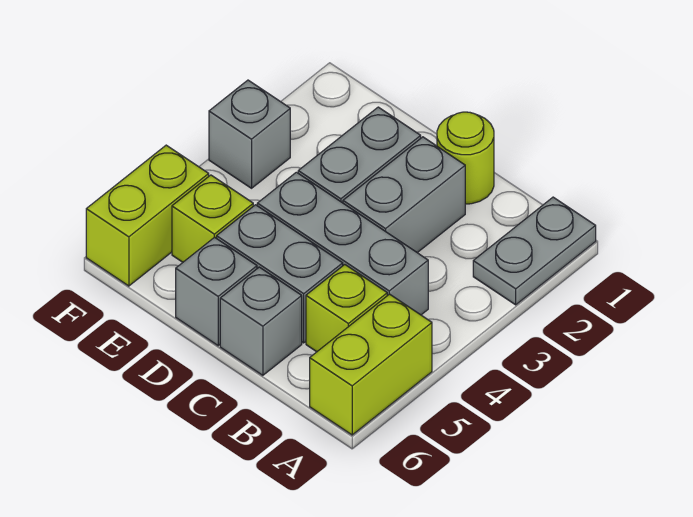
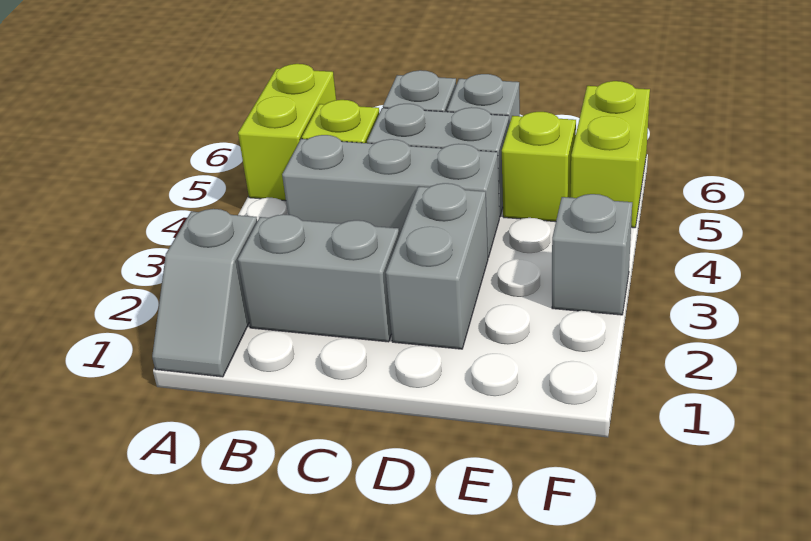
grey plate A1:A2 level 1 -> grey slope A1:A2 level 1 top 2
lime round brick C1 level 1 -> none
grey brick C2:C3 level 1 -> grey brick B2:C2 level 1

